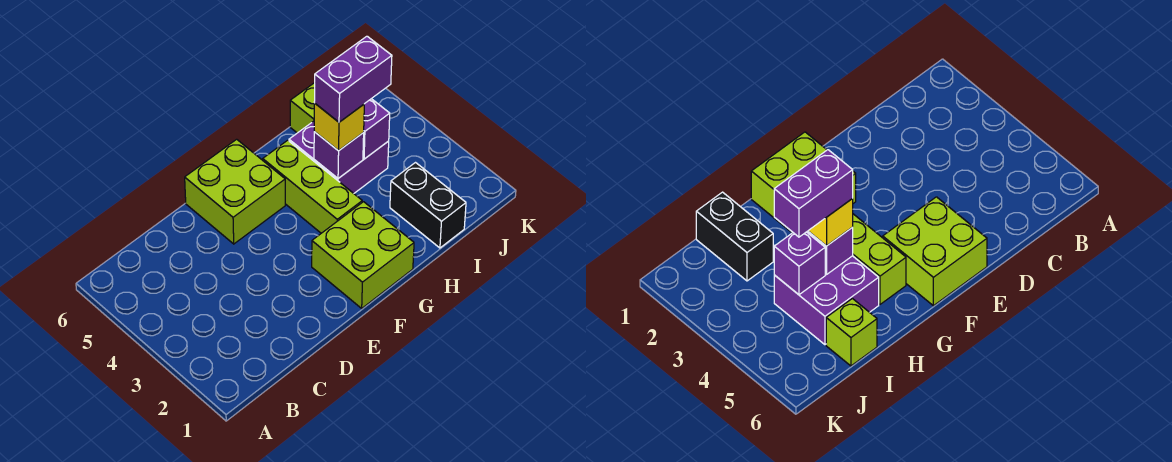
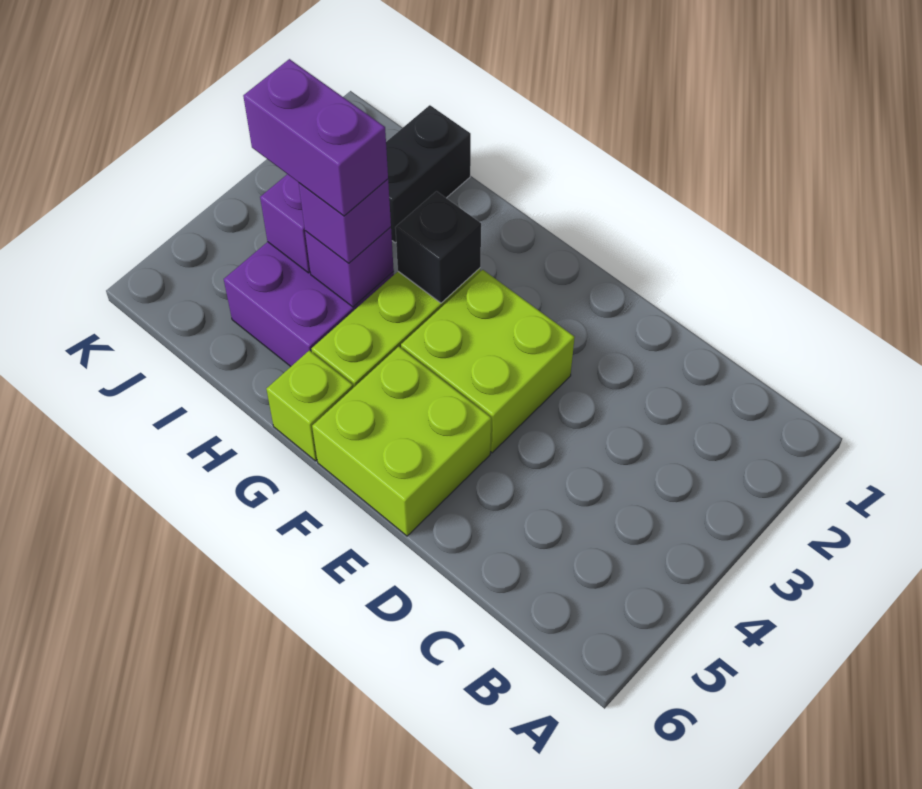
lime brick F1:G2 level 1 -> lime brick E3:F4 level 1
none -> black brick G3 level 2
yellow brick H4 level 3 -> purple brick H4 level 3
lime brick I6 level 1 -> lime brick G6 level 1

